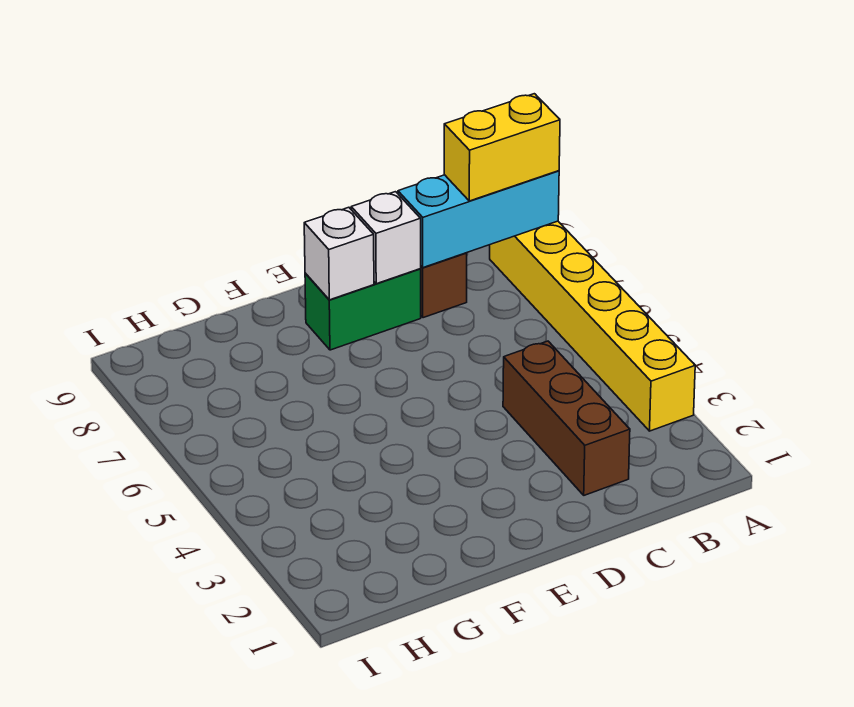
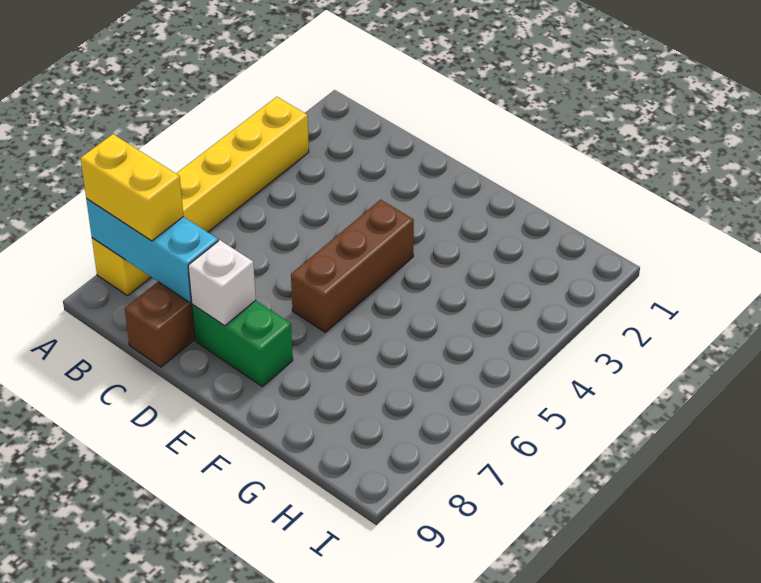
brown brick C2:C4 level 1 -> brown brick E4:E6 level 1
white brick E8 level 2 -> none

